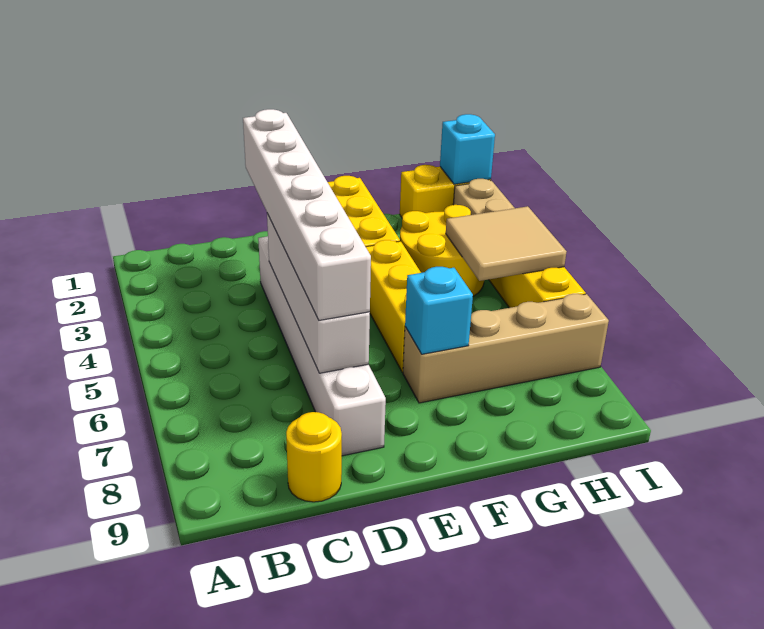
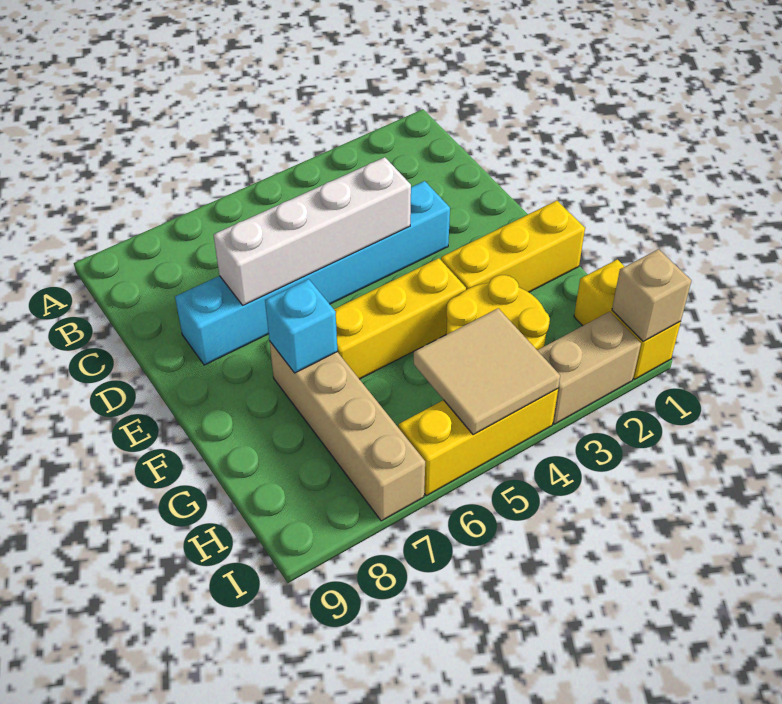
yellow round brick C9 level 1 -> none
white brick D2:D7 level 3 -> none
white brick D3:D8 level 1 -> cyan brick D3:D8 level 1
cyan brick I1 level 2 -> tan brick I1 level 2

